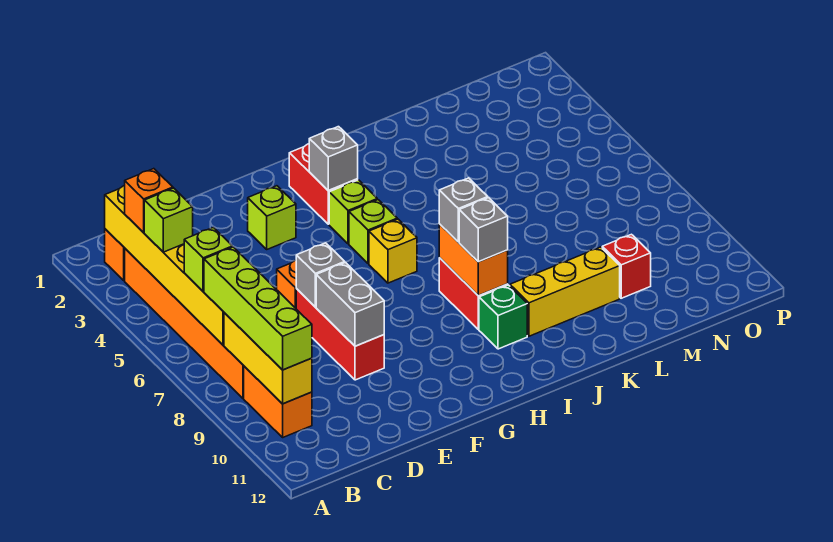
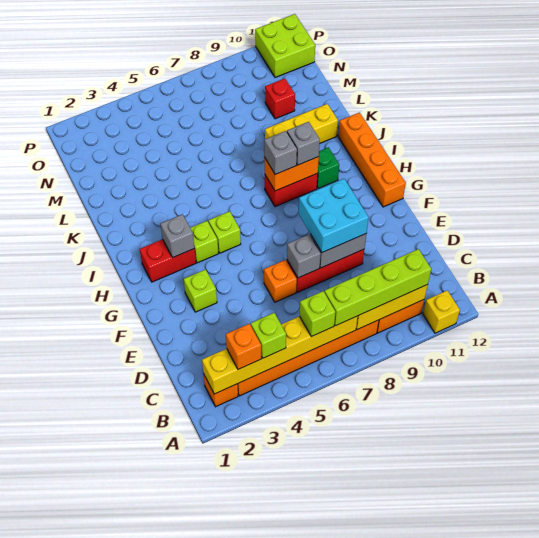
none -> cyan brick E8:F9 level 3
none -> orange brick G12:J12 level 1
yellow brick H6 level 1 -> yellow brick A11 level 1
yellow brick J10:L10 level 1 -> yellow brick K9:K11 level 1
none -> lime brick O11:P12 level 1

